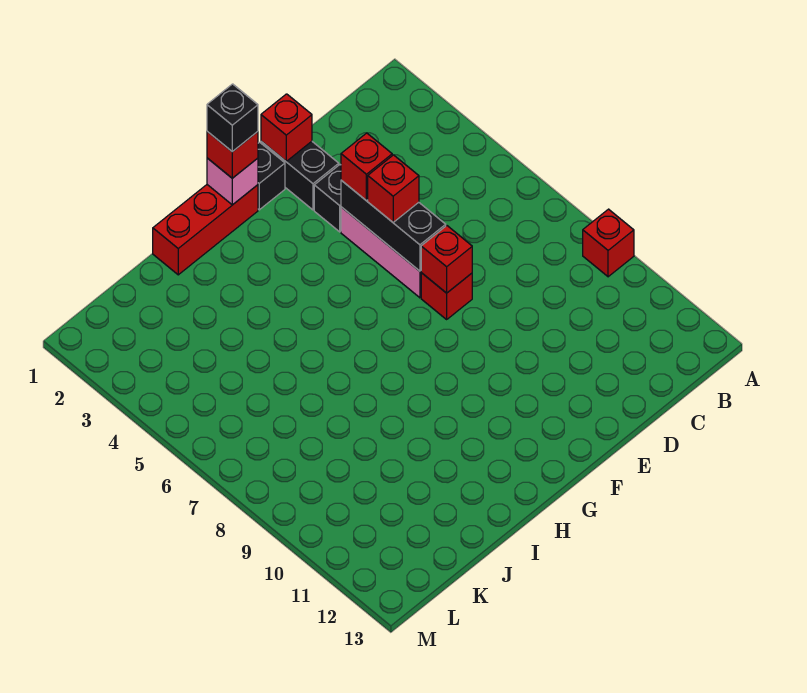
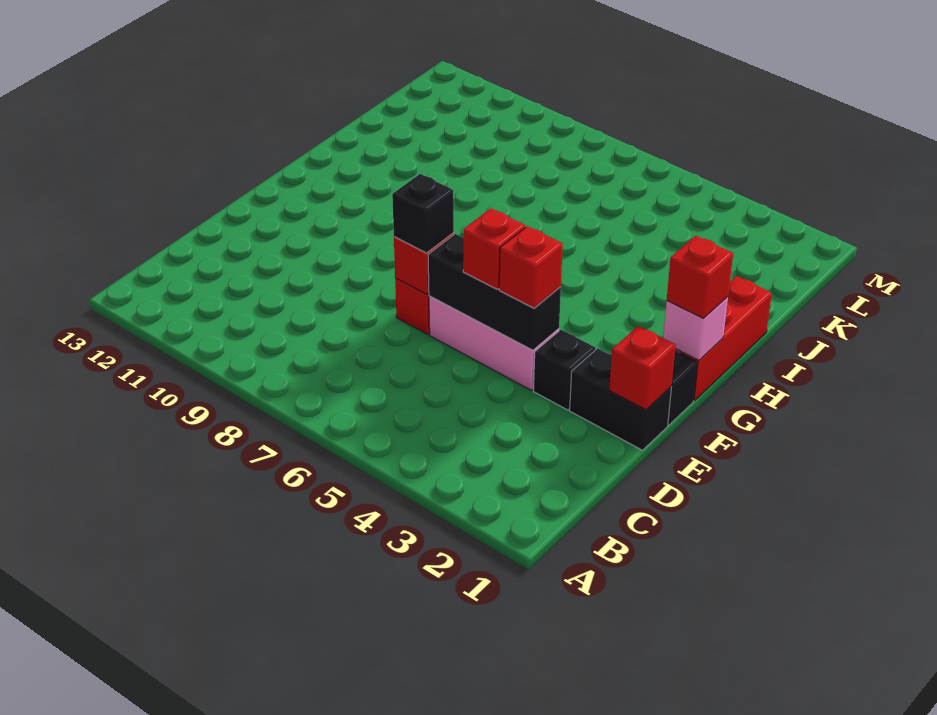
red brick A9 level 1 -> none
black brick G1 level 4 -> black brick E7 level 3

